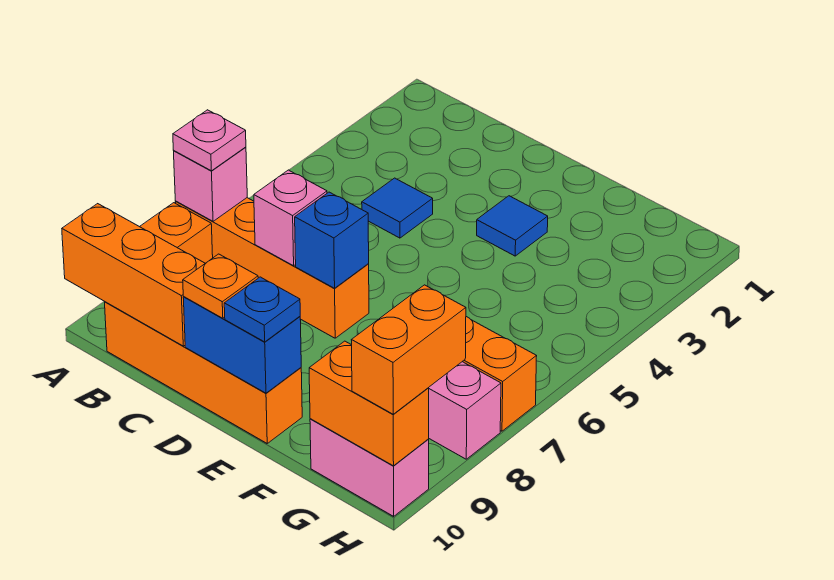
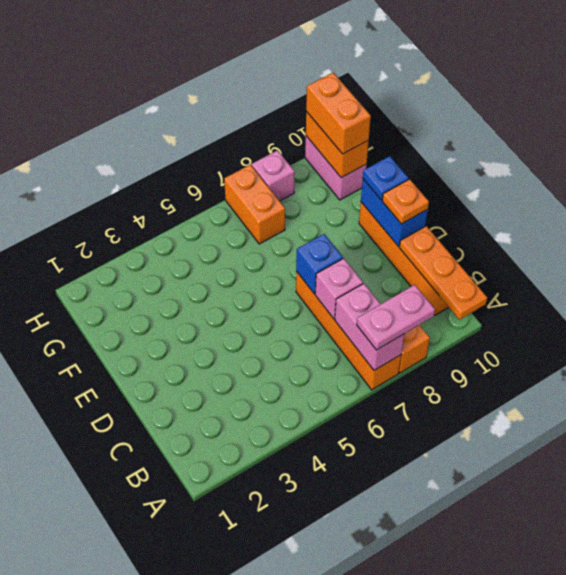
pink brick A7 level 2 -> pink brick A7:B7 level 2
pink plate A7 level 3 -> pink plate A7:A8 level 3
orange brick A10:C10 level 2 -> orange plate A10:C10 level 2
blue tile C4 level 1 -> none
blue tile E3 level 1 -> none
orange brick H9:H10 level 3 -> orange brick G10:H10 level 3

